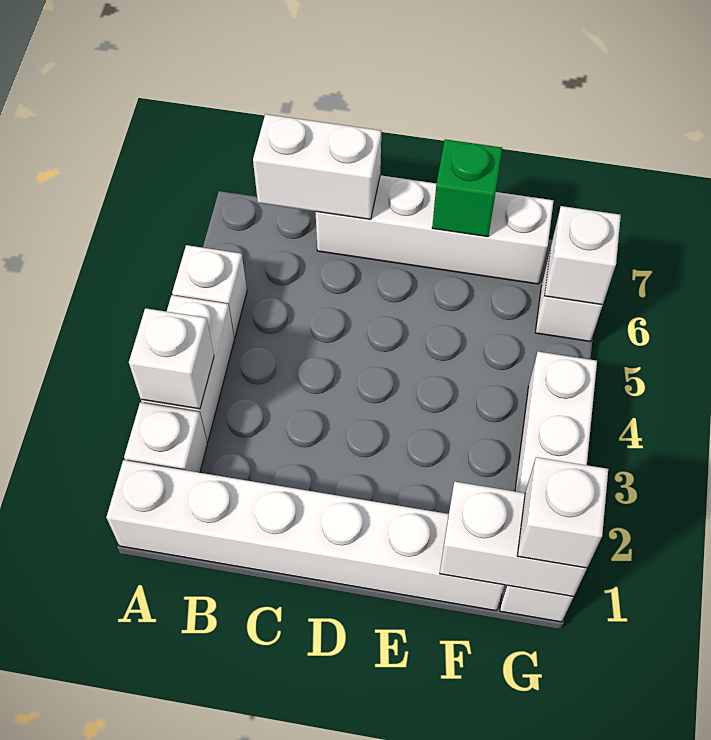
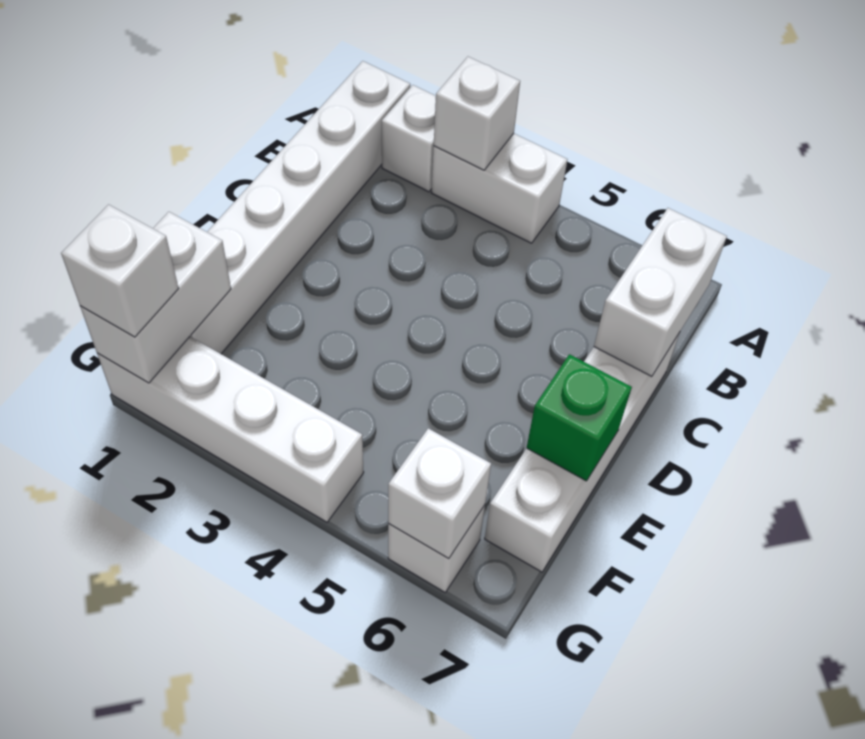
white brick A5 level 1 -> none

